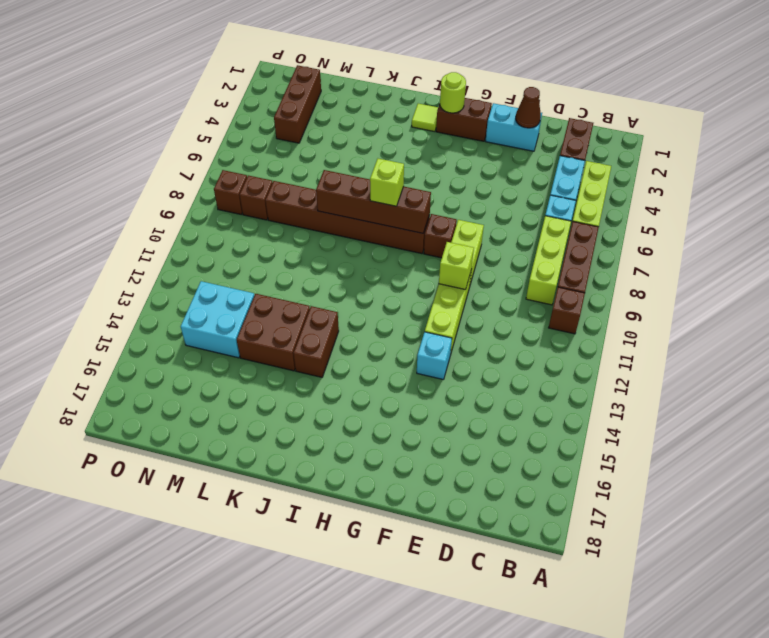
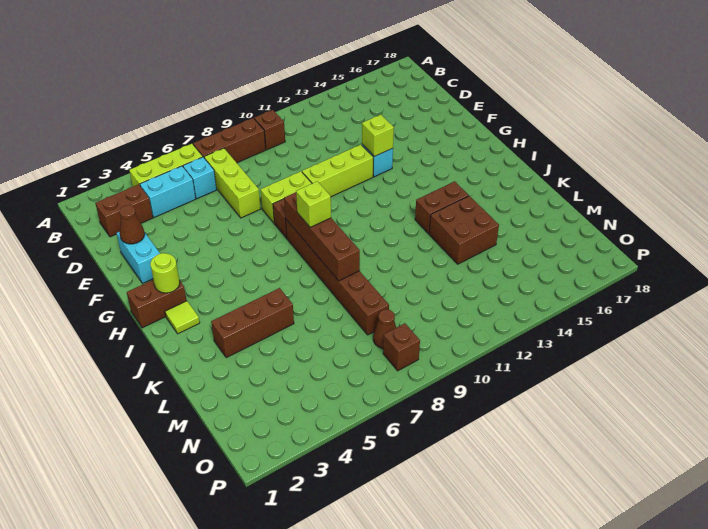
lime brick C7:C9 level 1 -> lime brick C7:E7 level 1
lime brick F10 level 2 -> lime brick F13 level 2
brown brick G2:H2 level 1 -> brown brick H1:H2 level 1
cyan brick M13:N14 level 1 -> none
brown brick N2:N4 level 1 -> brown brick K3:K5 level 1
brown brick N8 level 1 -> brown cone N8 level 1

